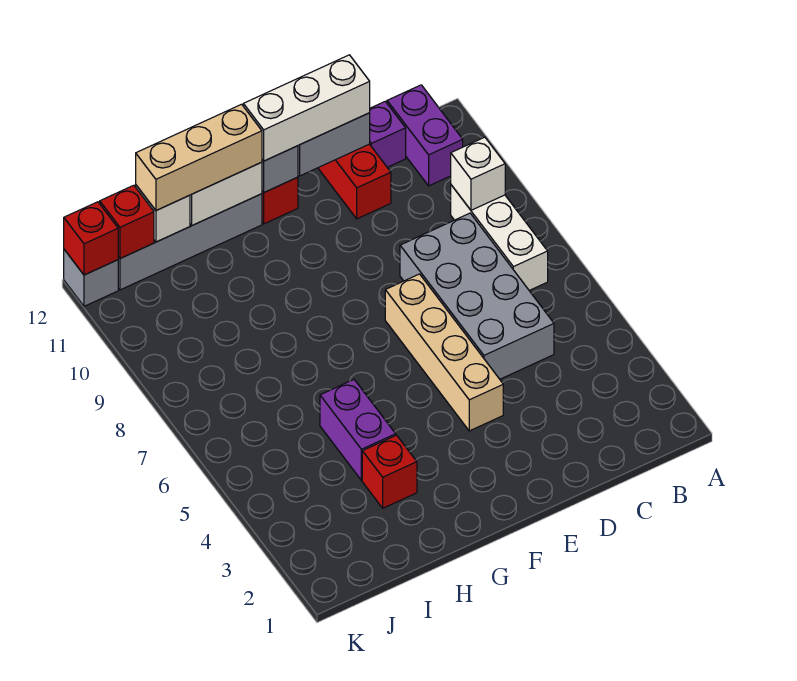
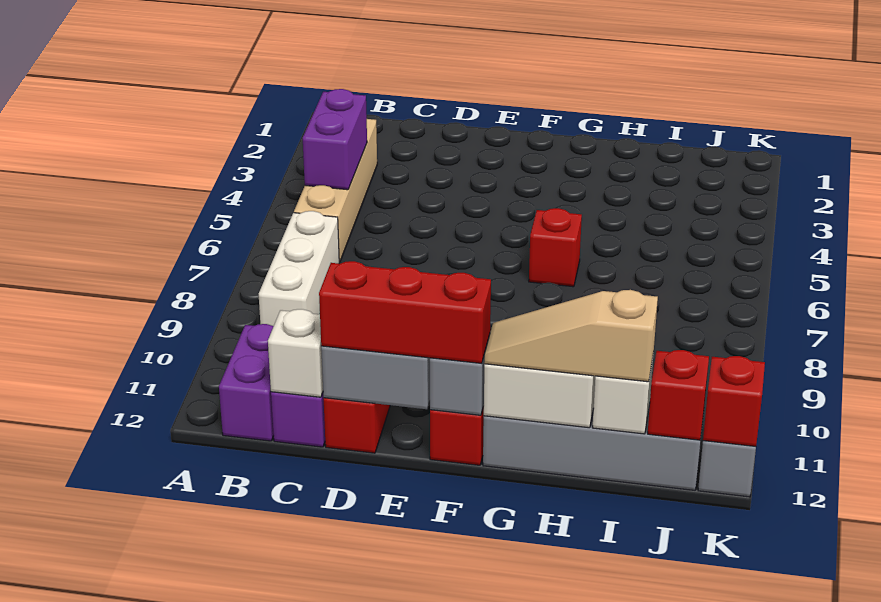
white brick B9 level 2 -> white brick C12 level 2
grey brick C5:D8 level 1 -> none
white brick D12:F12 level 3 -> red brick D12:F12 level 3
tan brick E4:E7 level 1 -> tan brick B3:B6 level 1
tan brick G12:I12 level 3 -> tan slope G12:I12 level 3 top I
red brick H3 level 1 -> red brick G6 level 1
purple brick H4:H5 level 1 -> purple brick B4:B5 level 2

